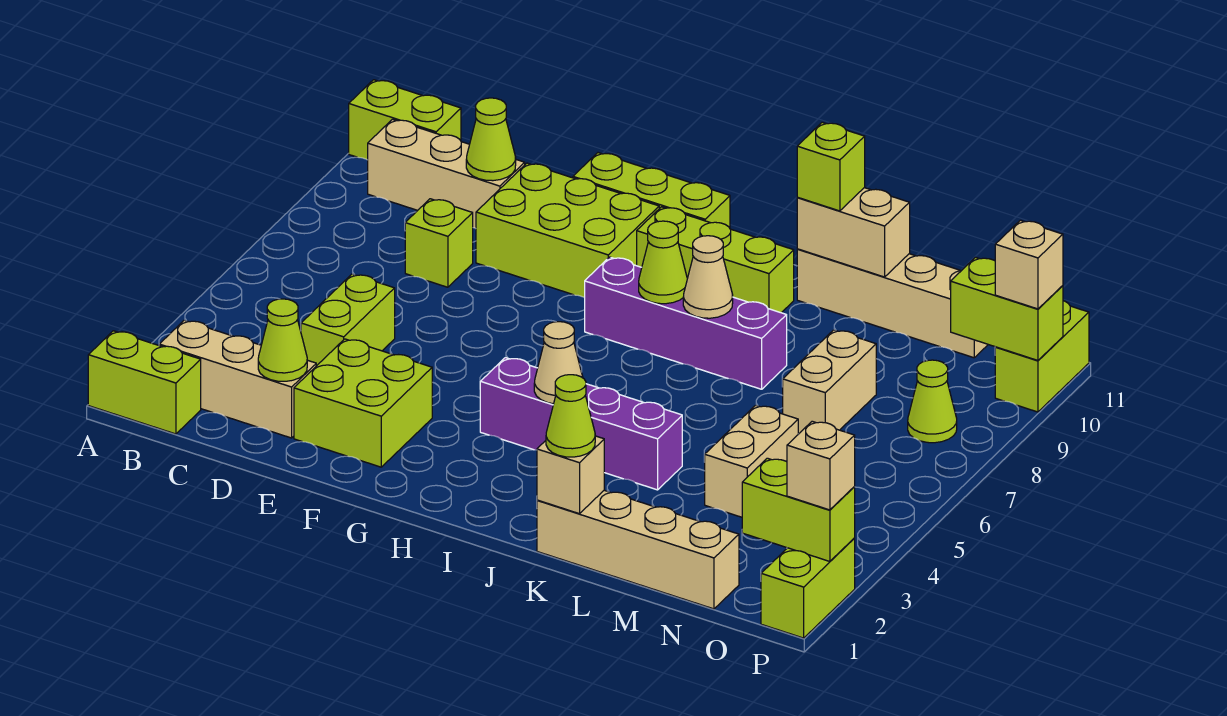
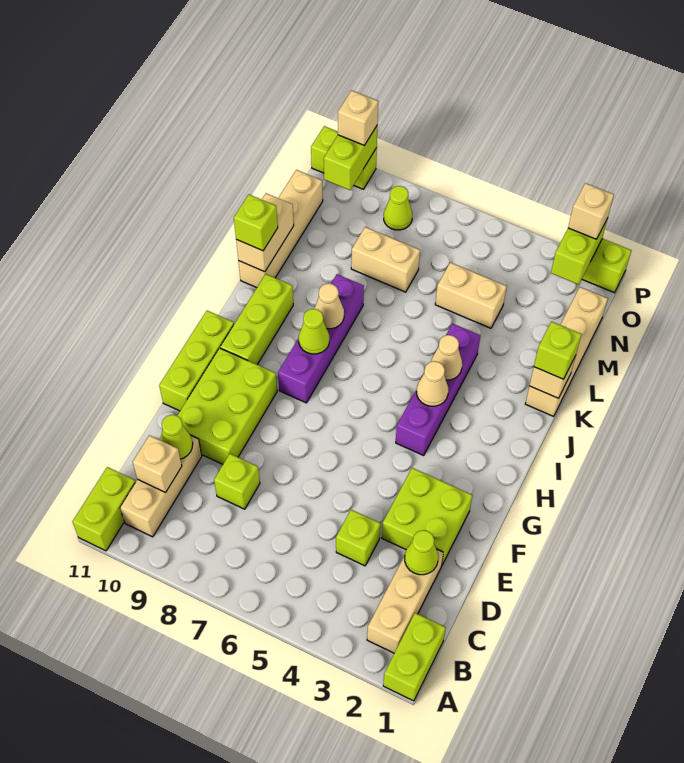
none -> tan brick C10 level 2
lime brick D4:D5 level 1 -> lime brick D4 level 1
none -> tan cone J4 level 2
lime cone K1 level 3 -> lime brick K1 level 3

